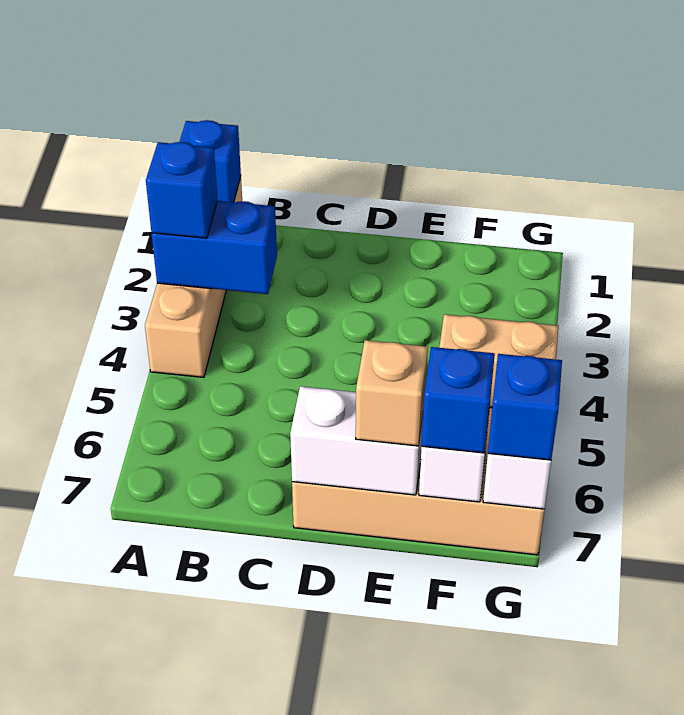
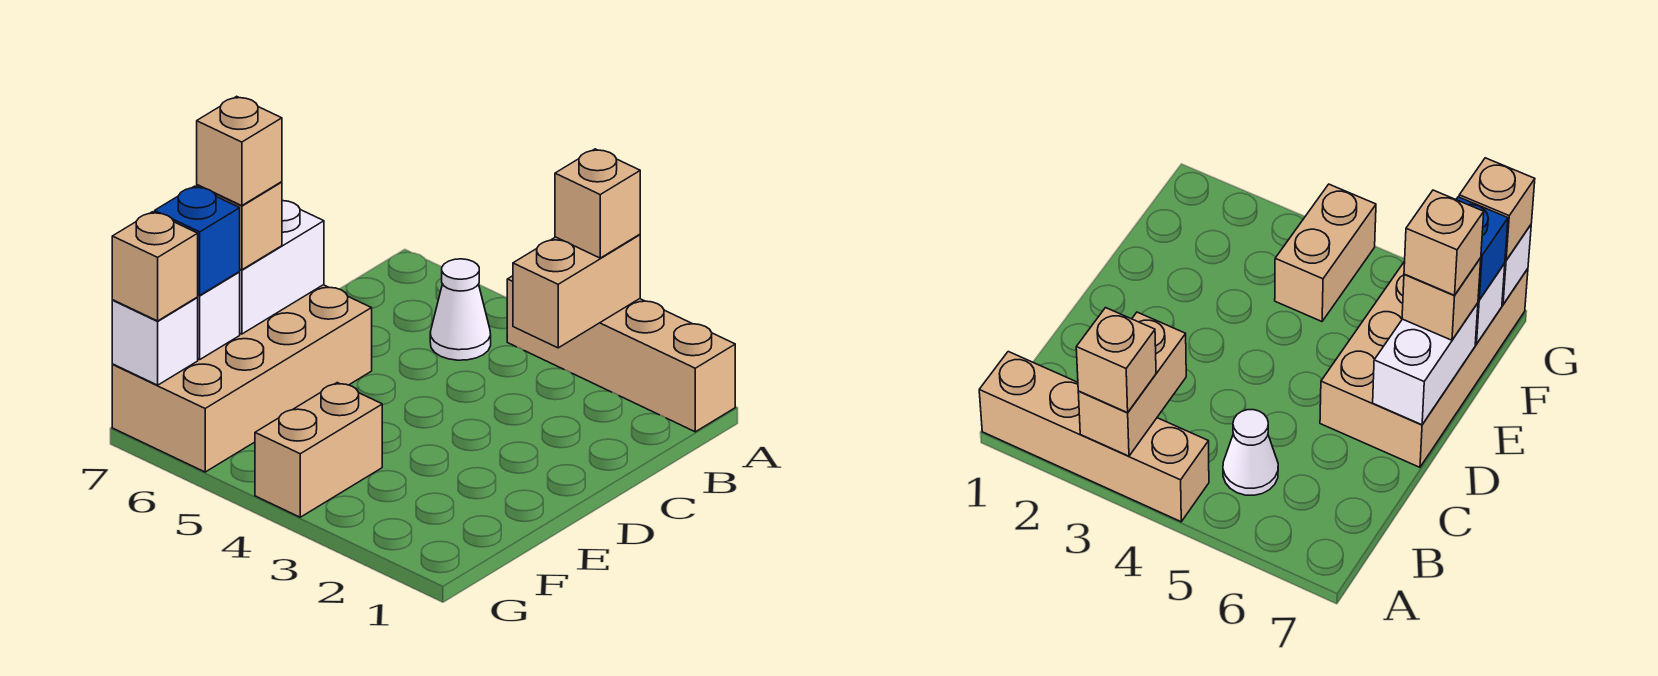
blue brick A1 level 2 -> none
blue brick A3:B3 level 2 -> tan brick A3:B3 level 2
blue brick A3 level 3 -> tan brick A3 level 3
none -> white cone B5 level 1
none -> tan brick E7 level 4
blue brick G7 level 3 -> tan brick G7 level 3

